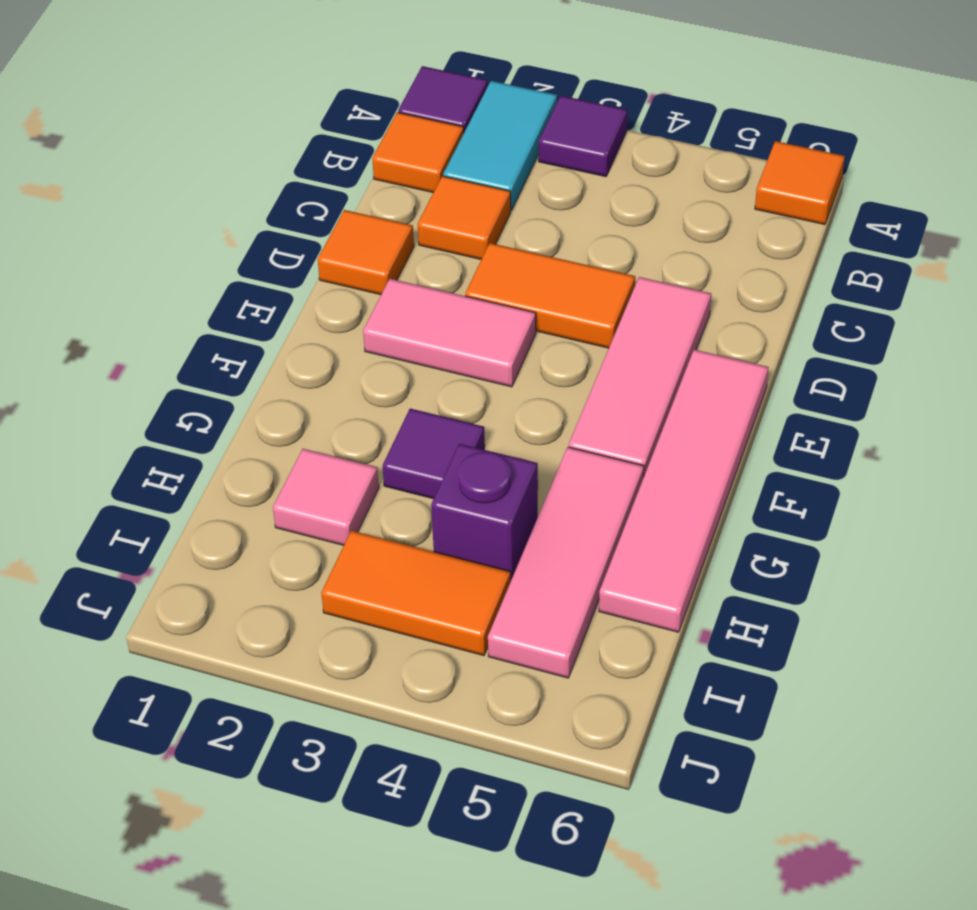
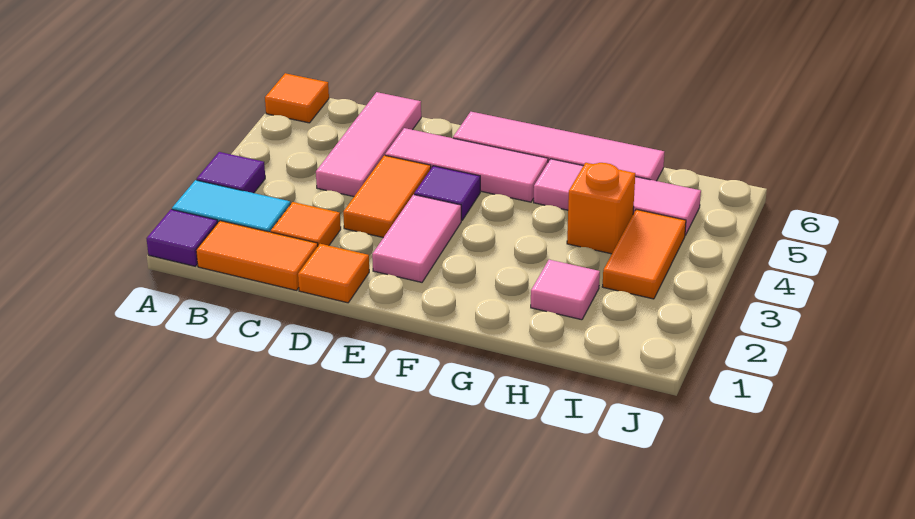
orange tile B1 level 1 -> orange tile B1:C1 level 1
none -> pink tile C4:C6 level 1
purple tile G3 level 1 -> purple tile E4 level 1
purple brick H4 level 1 -> orange brick H4 level 1

